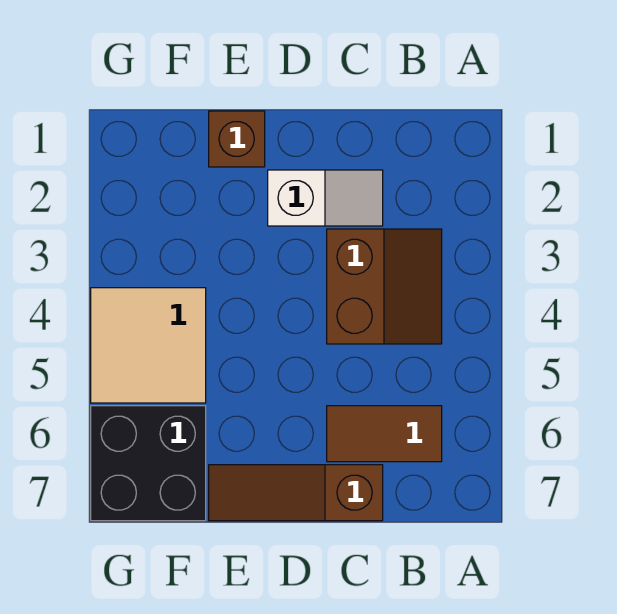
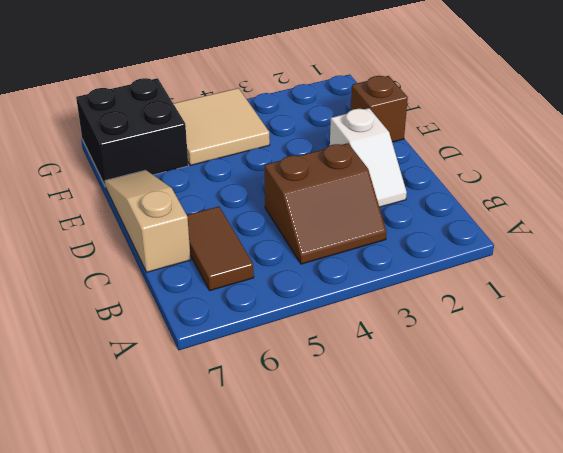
brown slope C7:E7 level 1 top C -> tan slope C7:E7 level 1 top C

